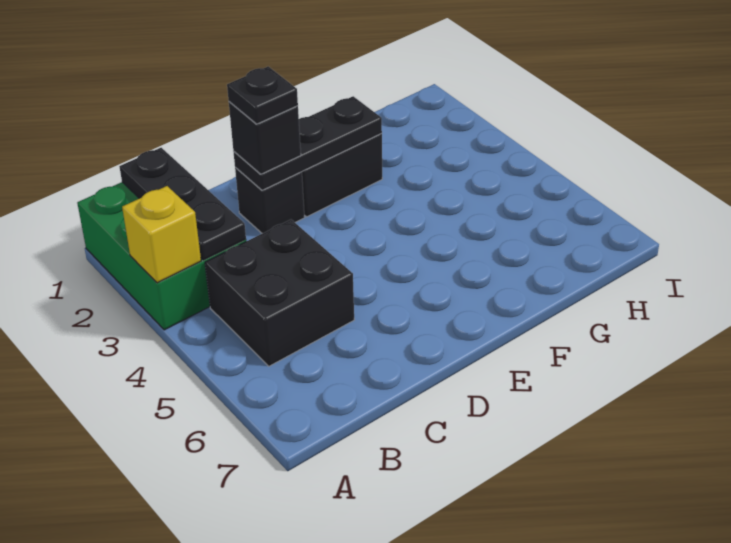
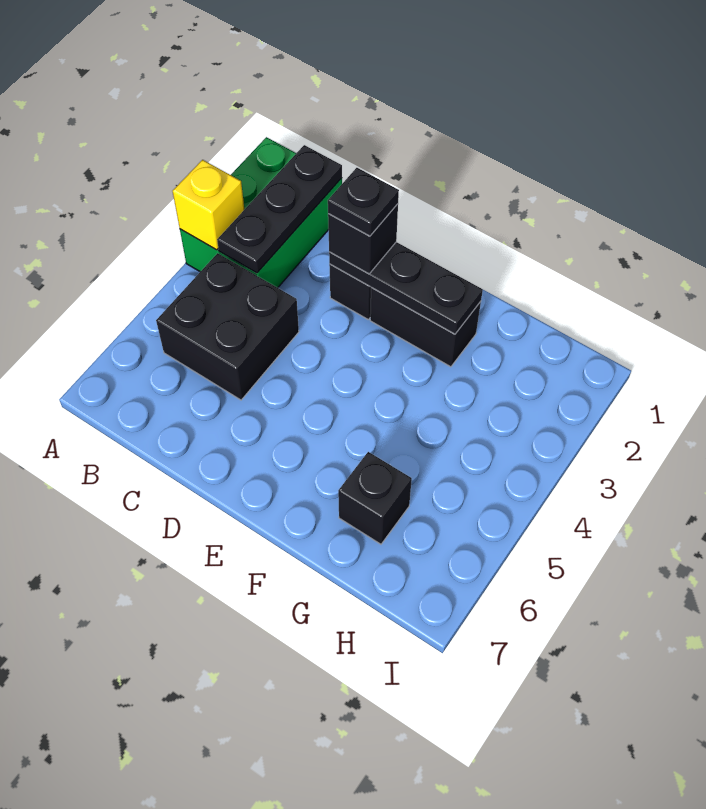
none -> black brick G6 level 1

